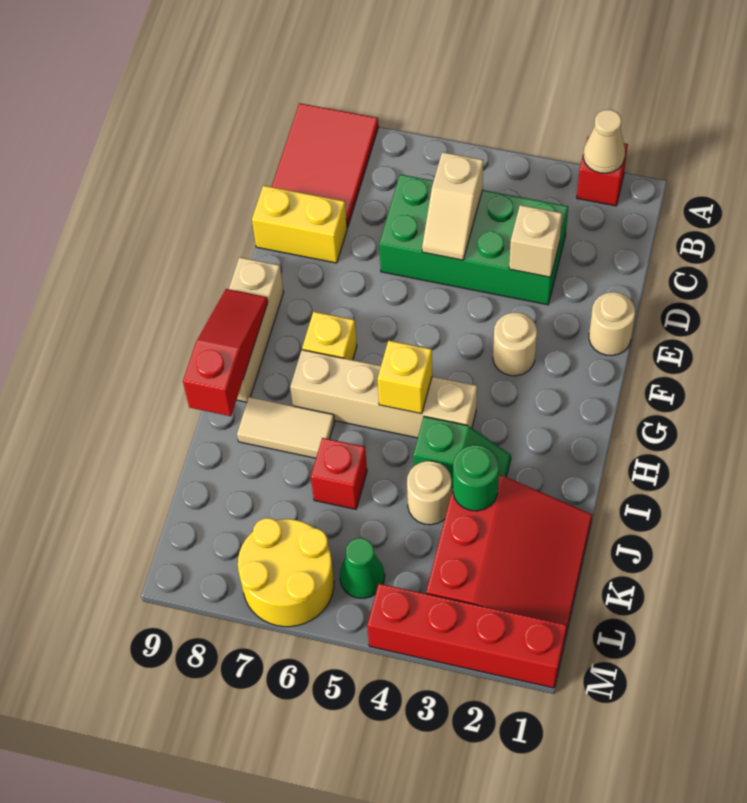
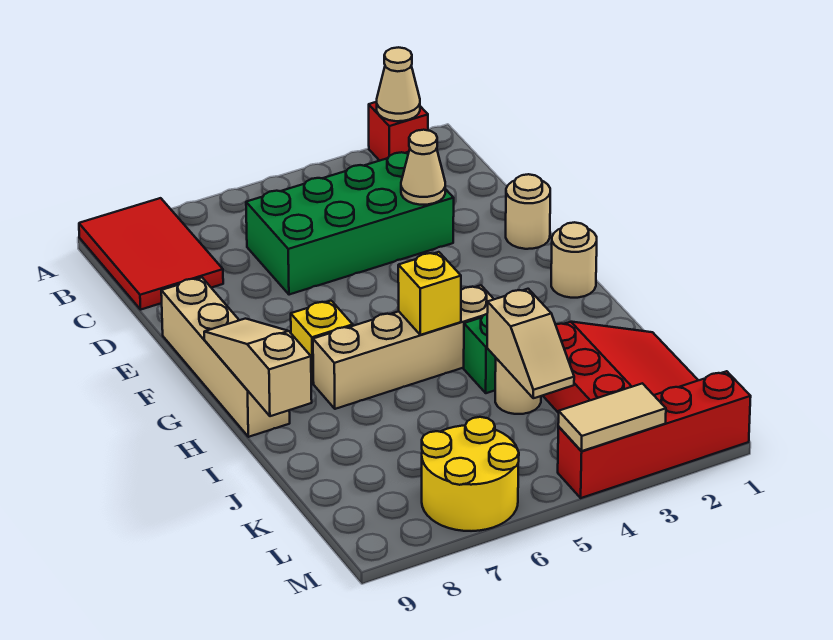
tan slope C5:D5 level 2 top C -> tan slope J4:K4 level 2 top J
tan brick D3 level 2 -> tan cone D3 level 2
yellow brick D8:D9 level 1 -> none
tan round brick F3 level 1 -> tan round brick G1 level 1
tan brick F9:H9 level 1 -> tan brick E9:H9 level 1
red slope G9:I9 level 2 top I -> tan slope G9:I9 level 2 top I
tan tile I7:I8 level 1 -> tan tile M3:M4 level 2
green round brick J3 level 2 -> none
red brick J6 level 1 -> none
green cone L5 level 1 -> none

